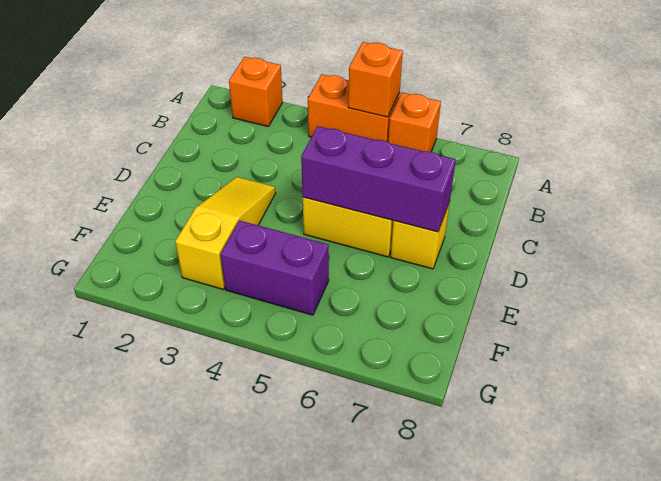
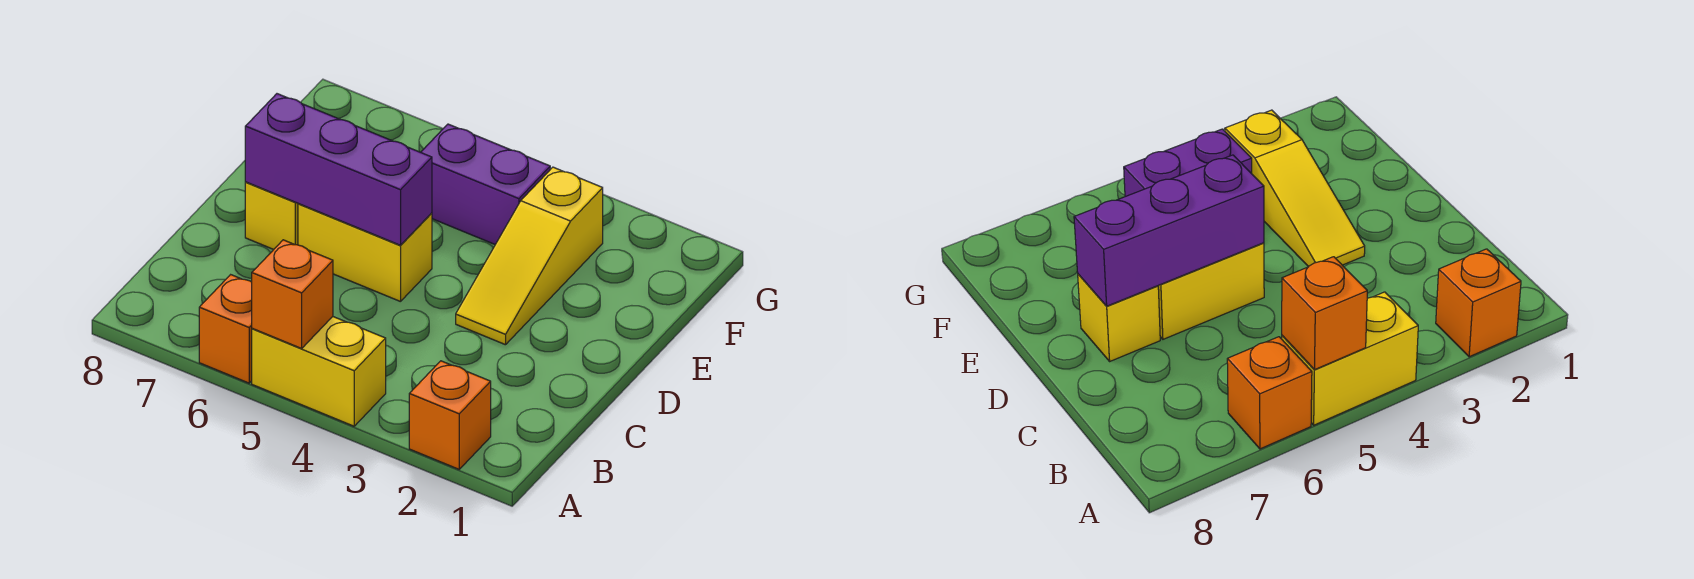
orange brick A4:A5 level 1 -> yellow brick A4:A5 level 1

